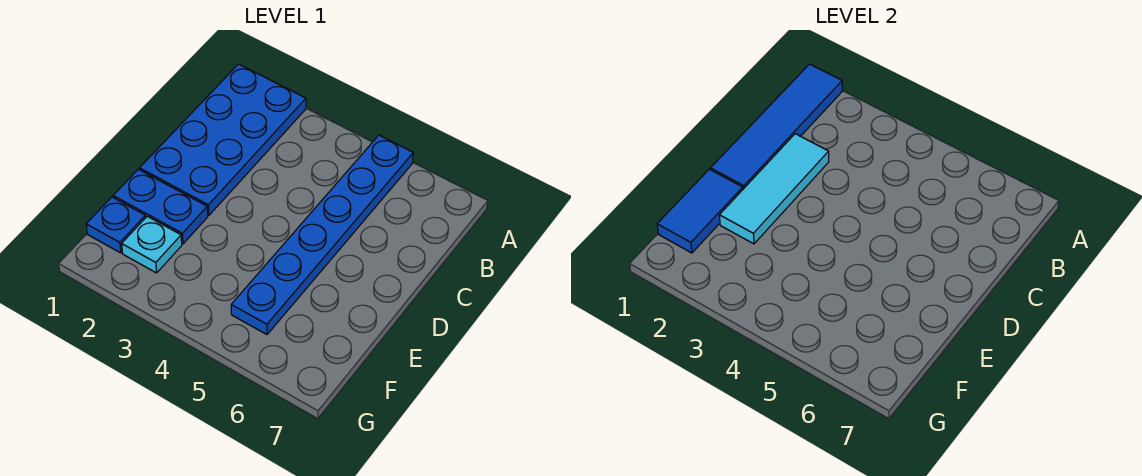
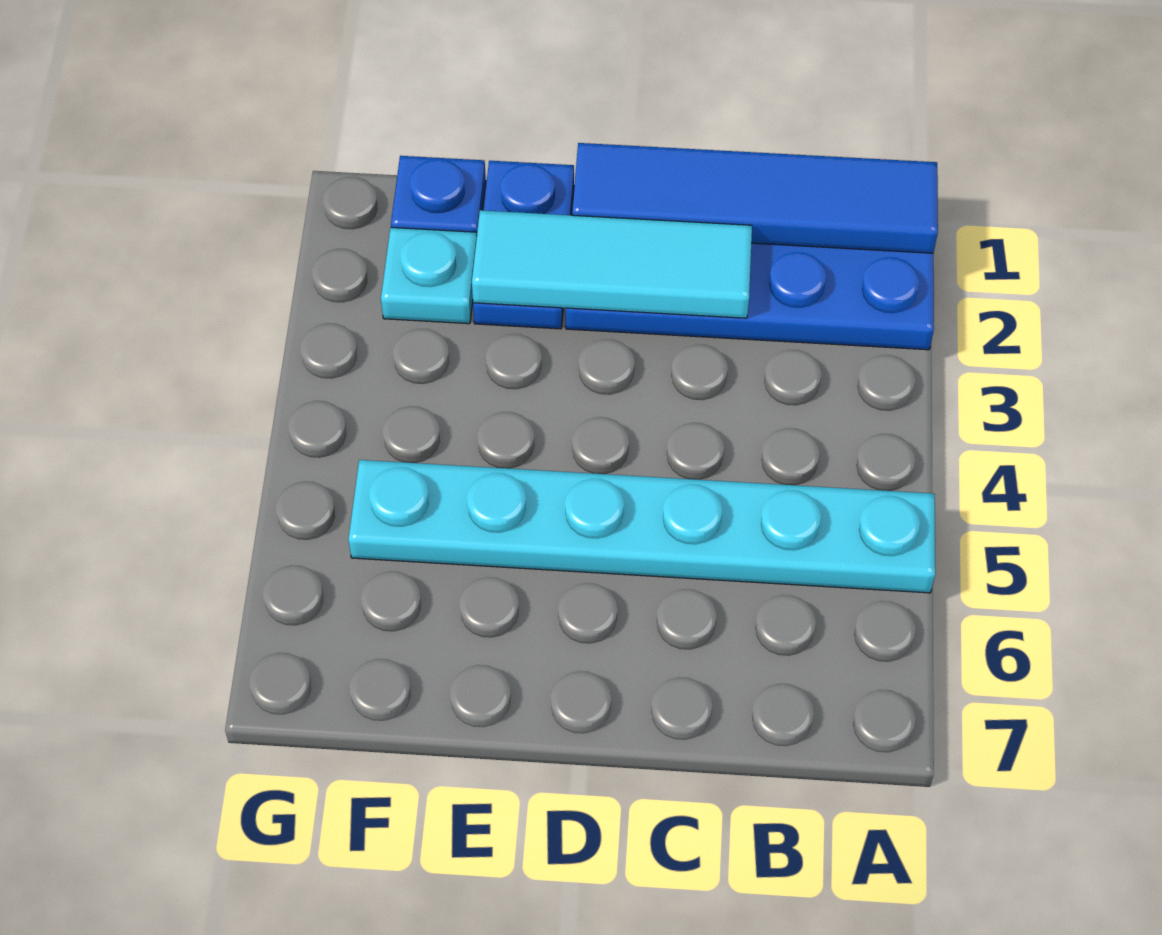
blue plate A5:F5 level 1 -> cyan plate A5:F5 level 1
blue tile E1:F1 level 2 -> none

